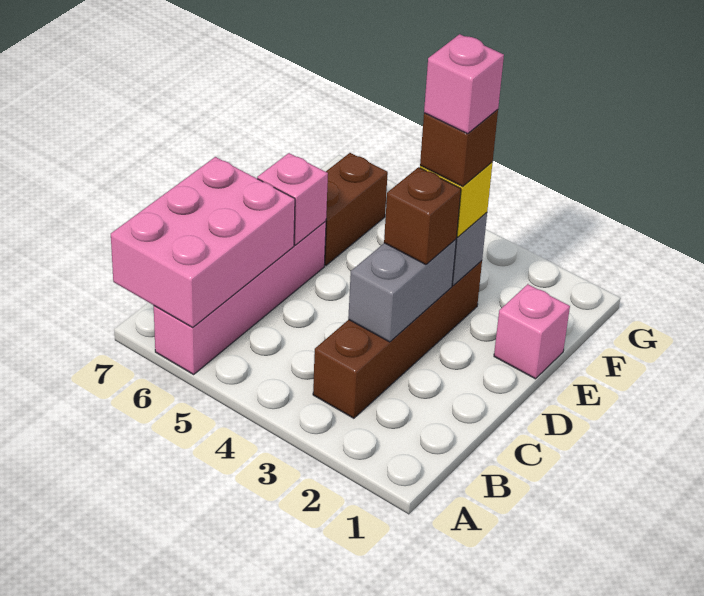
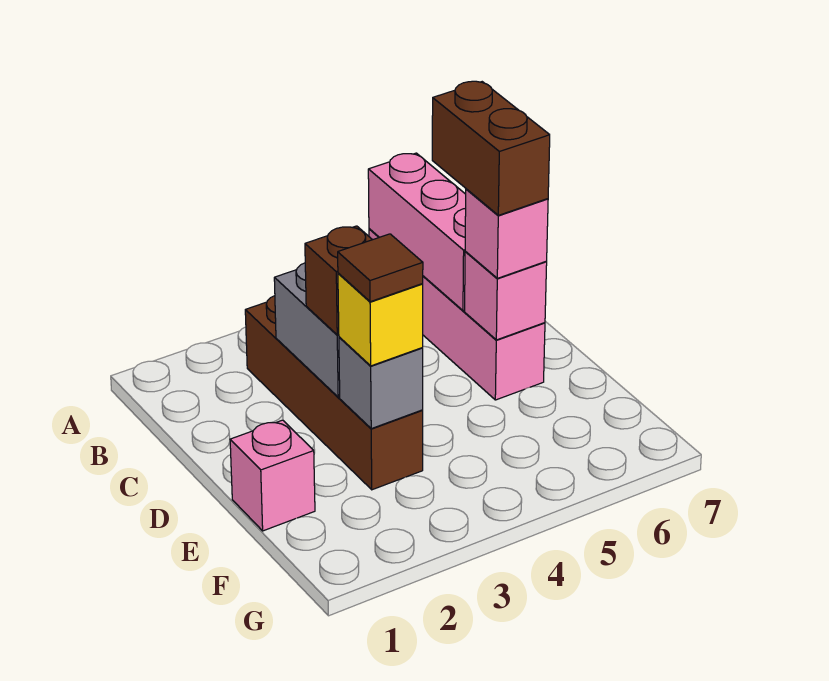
pink brick A6:C7 level 2 -> pink brick A6:C6 level 2
brown brick E3 level 4 -> brown tile E3 level 4
pink brick E3 level 5 -> pink brick D6 level 3
brown brick E6:F6 level 1 -> brown brick C6:D6 level 4

